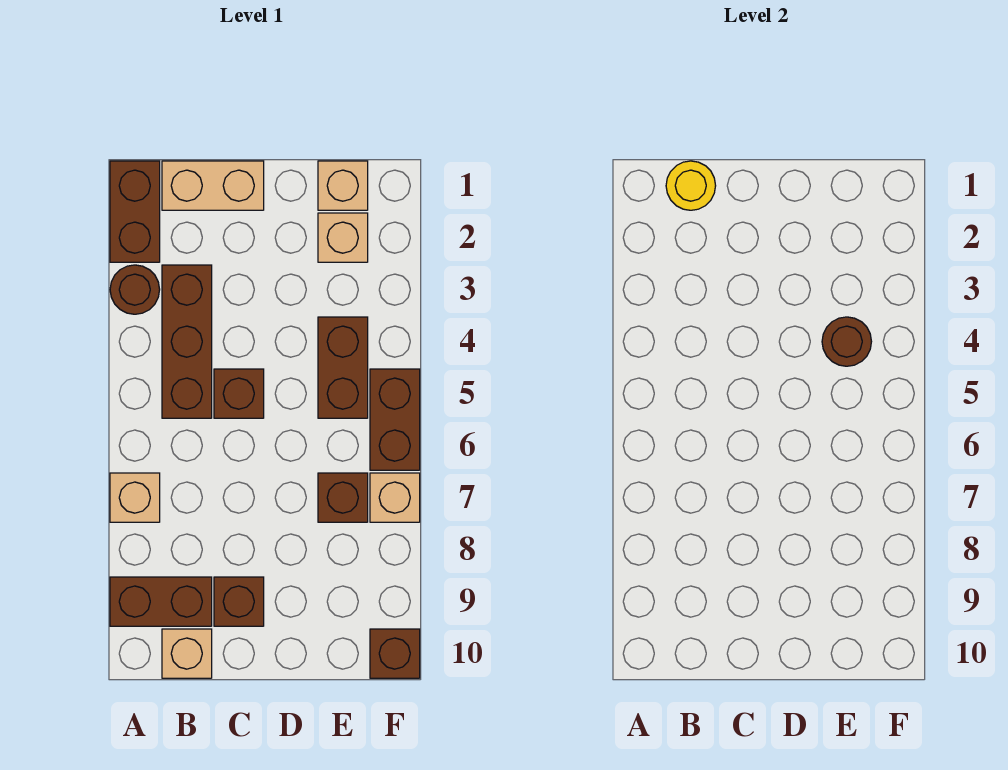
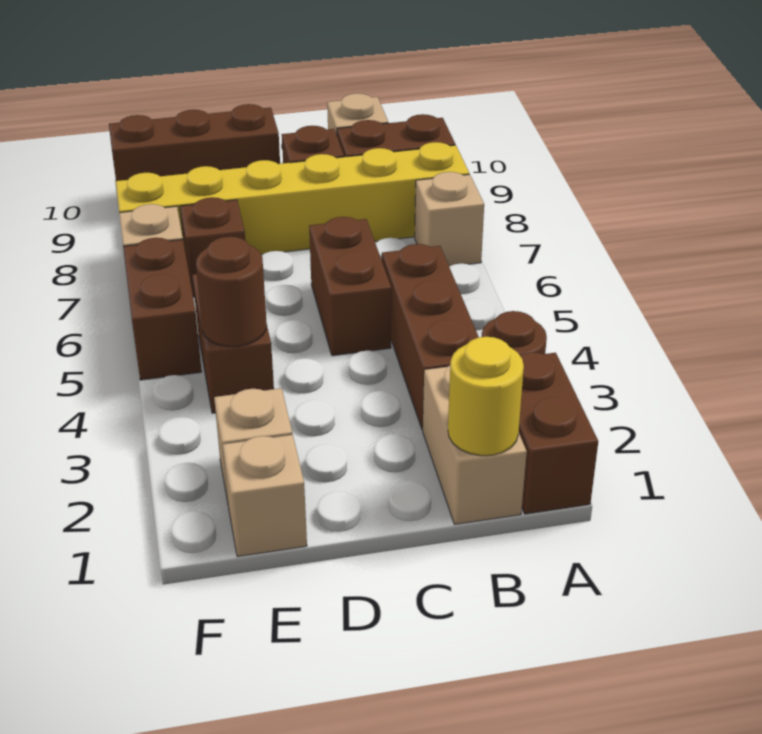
none -> yellow brick A8:F8 level 1
tan brick B1:C1 level 1 -> tan brick B1:B2 level 1
brown brick C5 level 1 -> brown brick C5:C6 level 1
brown brick F10 level 1 -> brown brick D10:F10 level 1

